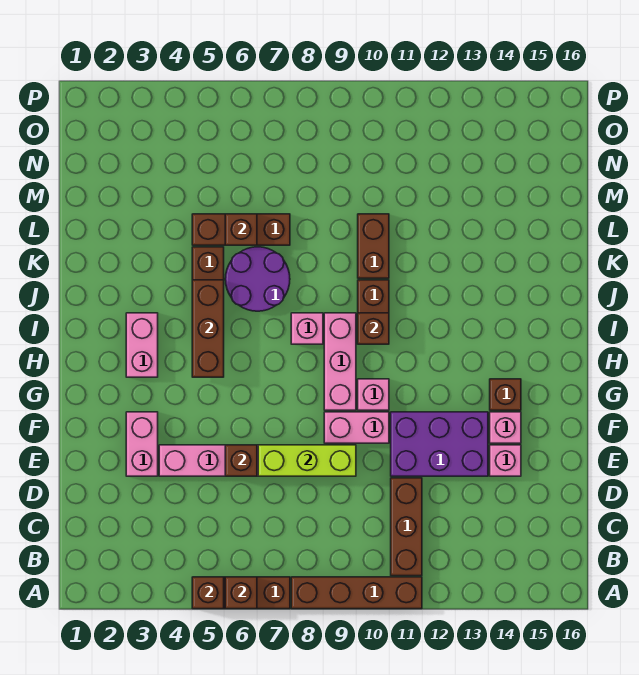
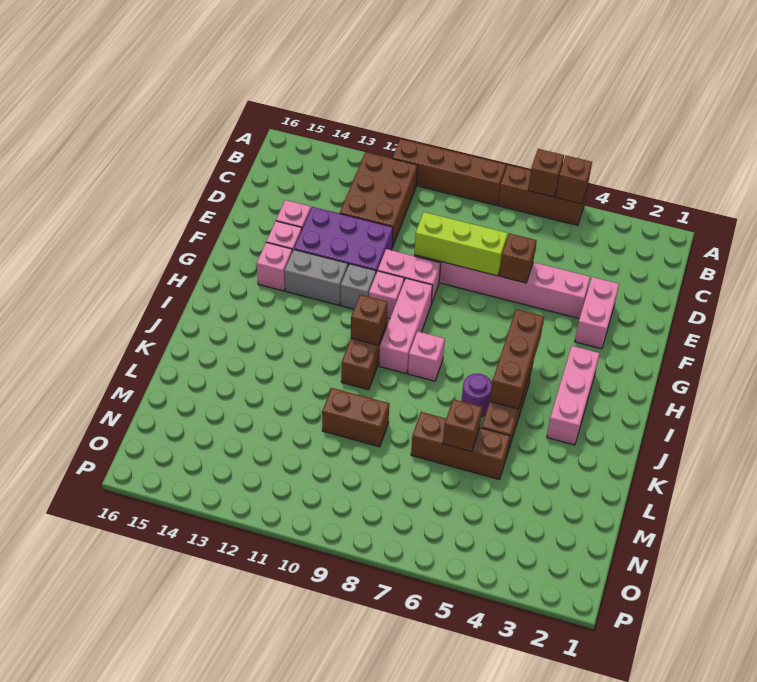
brown brick B11:D11 level 1 -> brown brick B11:D12 level 1
none -> grey brick G11 level 1
none -> grey brick G12:G13 level 1
brown brick G14 level 1 -> pink brick G14 level 1
pink brick H3:I3 level 1 -> pink brick H3:J3 level 1
purple round brick J6:K7 level 1 -> purple round brick J6 level 1
brown brick K10:L10 level 1 -> brown brick L9:L10 level 1

